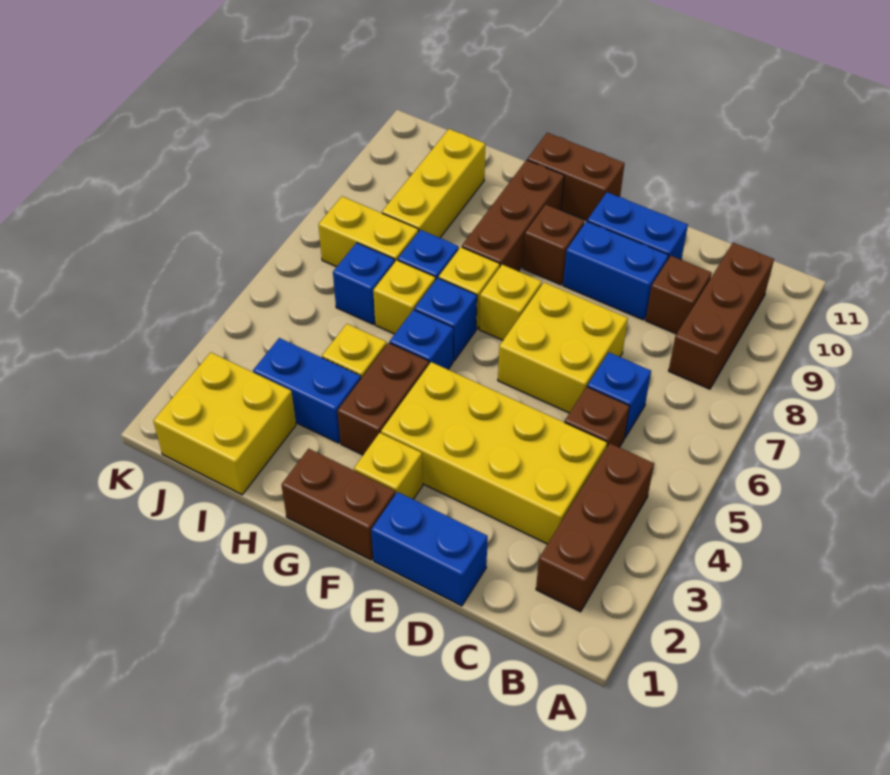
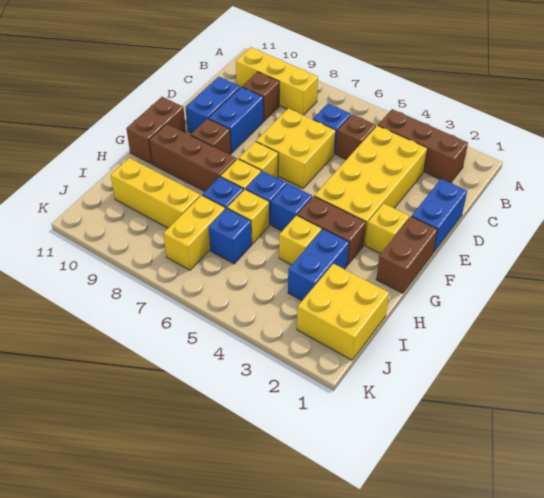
brown brick B8:B10 level 1 -> yellow brick B8:B10 level 1

